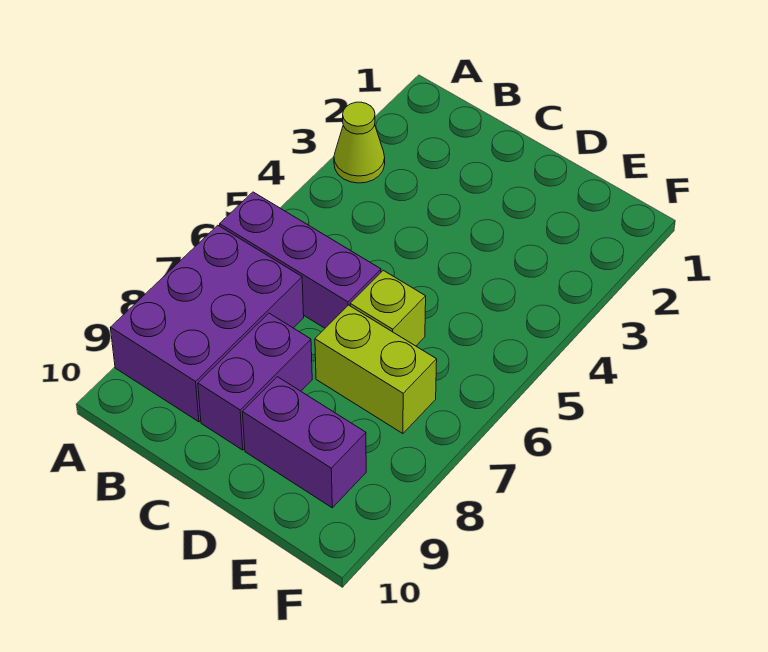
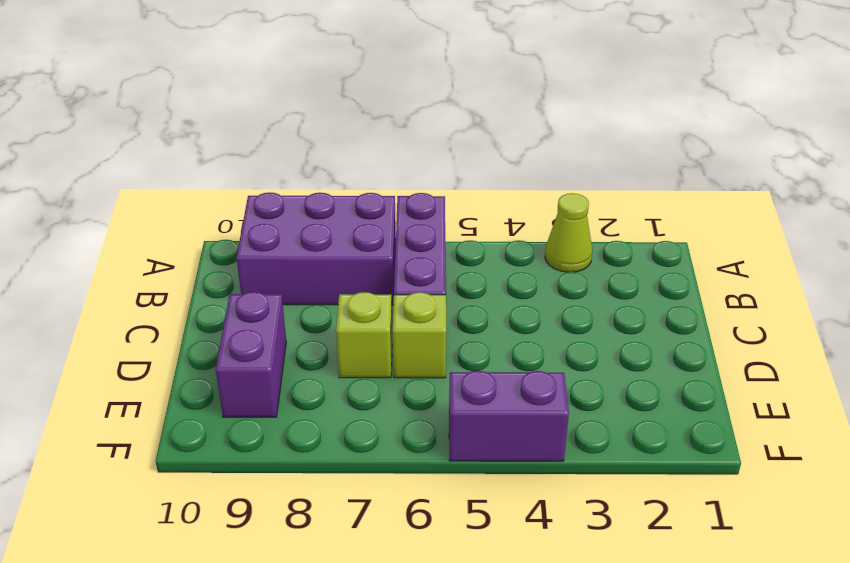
purple brick C8:C9 level 1 -> purple brick F4:F5 level 1
lime brick D7:E7 level 1 -> lime brick D7 level 1

